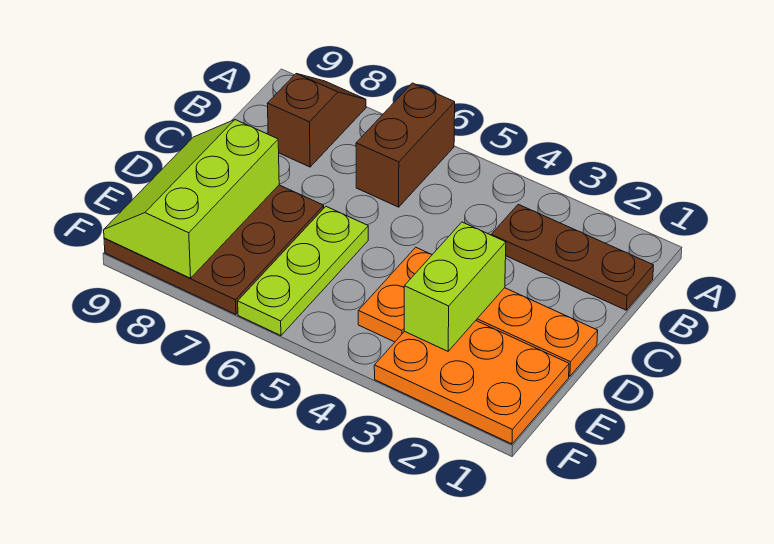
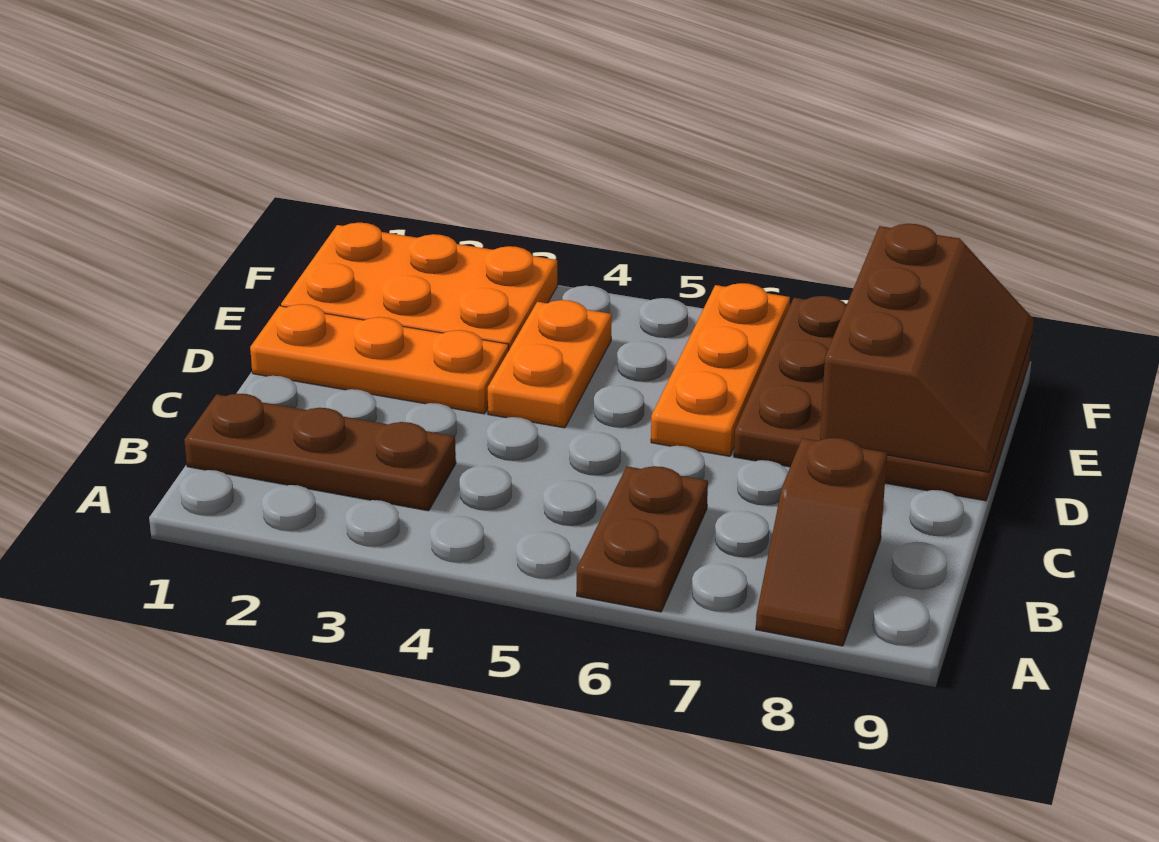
brown brick A6:B6 level 1 -> brown plate A6:B6 level 1
lime brick D3:E3 level 2 -> none
lime plate D6:F6 level 1 -> orange plate D6:F6 level 1
lime slope D8:F9 level 2 top 8 -> brown slope D8:F9 level 2 top 8

